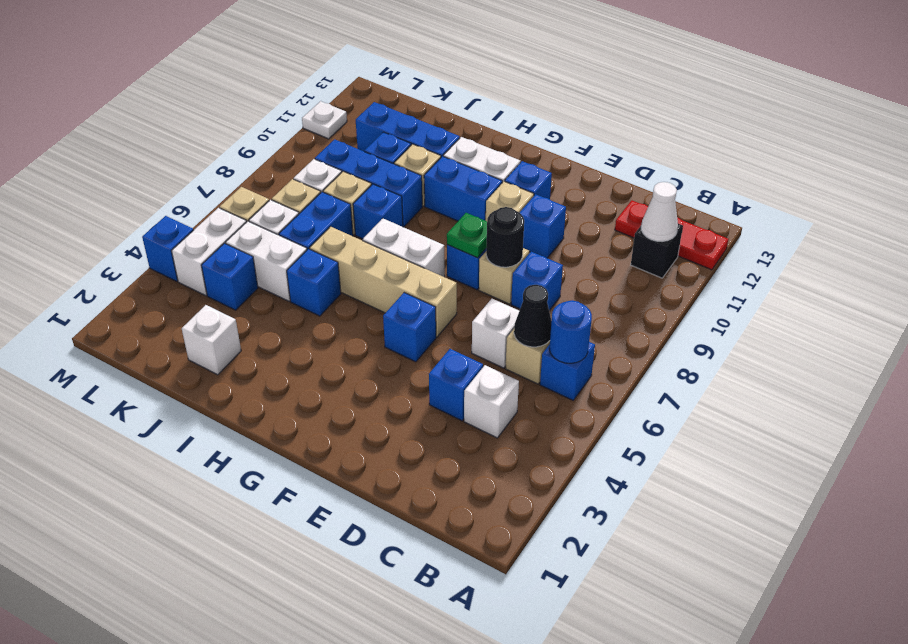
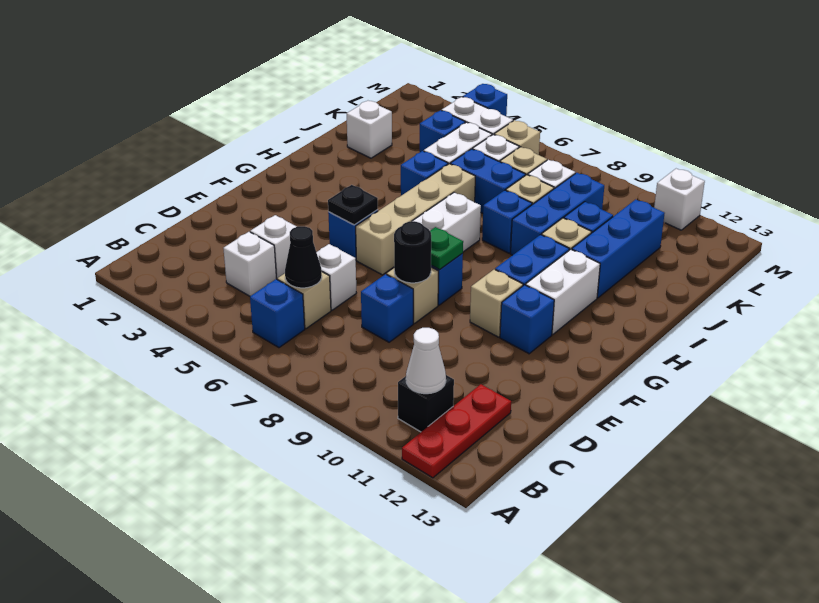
blue round brick B6 level 2 -> none
blue brick D4 level 1 -> white brick D4 level 1
blue brick E10 level 1 -> none
none -> black plate F5 level 2
white plate M11 level 1 -> white brick M11 level 1

